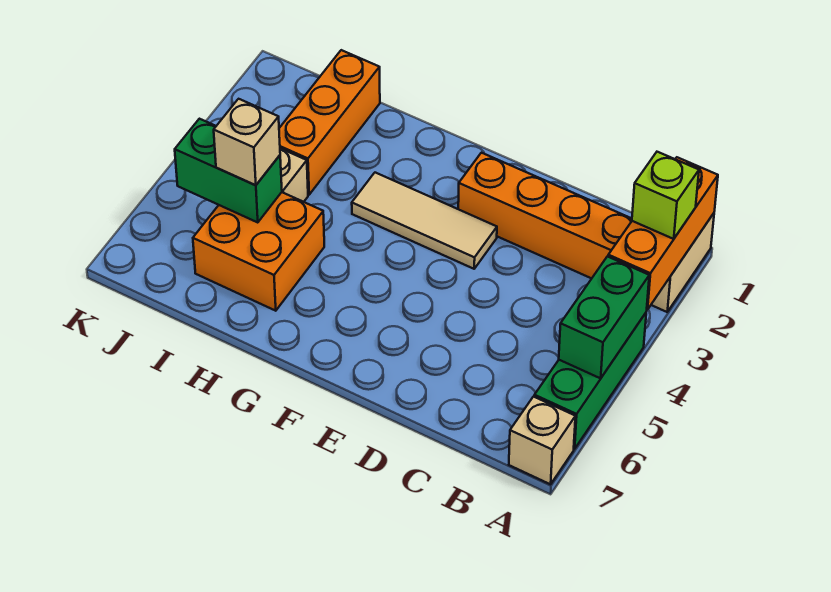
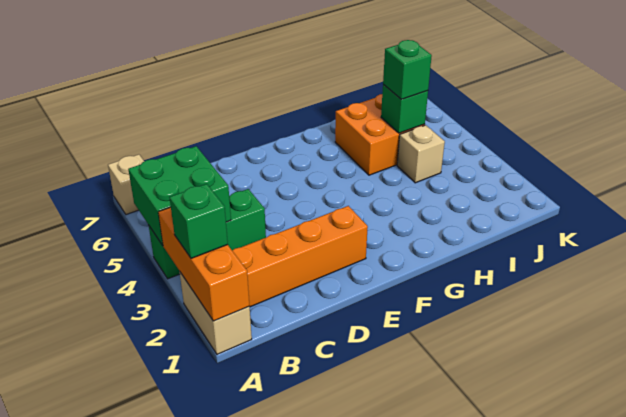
lime brick A2 level 3 -> green brick A2 level 3
green brick A4:A6 level 1 -> green brick A4:C4 level 1
green brick A4:A5 level 2 -> green brick A4:B5 level 2
tan tile E3:G3 level 1 -> none
orange brick I1:I3 level 1 -> none
green brick I5:J5 level 2 -> green brick I5 level 2
tan brick I5 level 3 -> green brick I5 level 3

